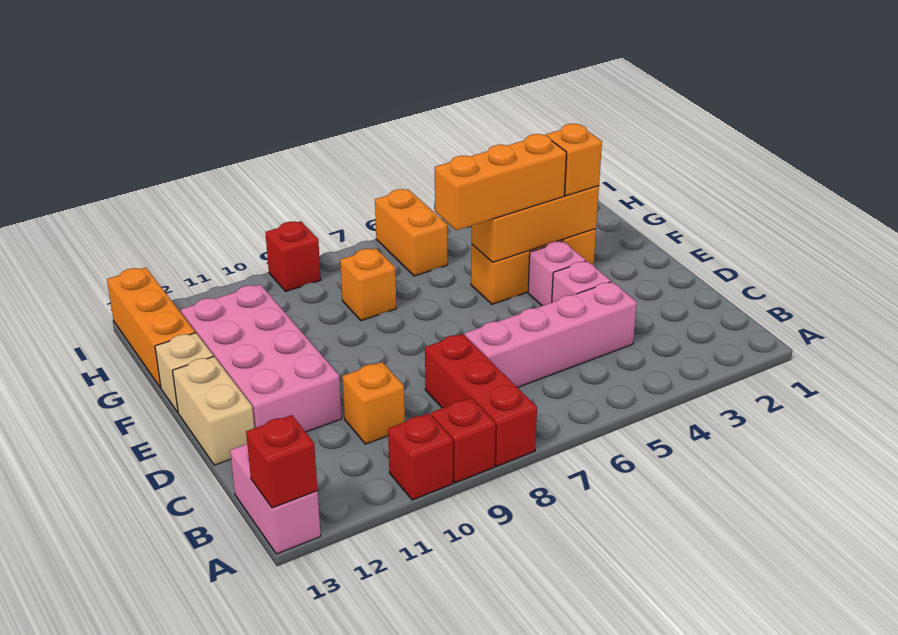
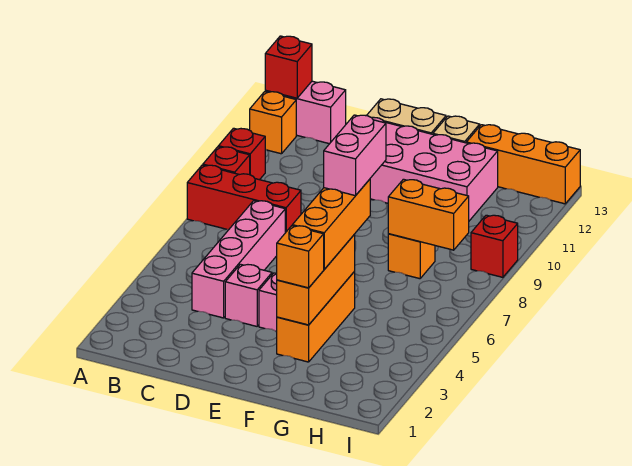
orange brick C10 level 1 -> orange brick A12 level 1
none -> pink brick F6:F7 level 4
orange brick H6:I6 level 1 -> orange brick G8:H8 level 2

